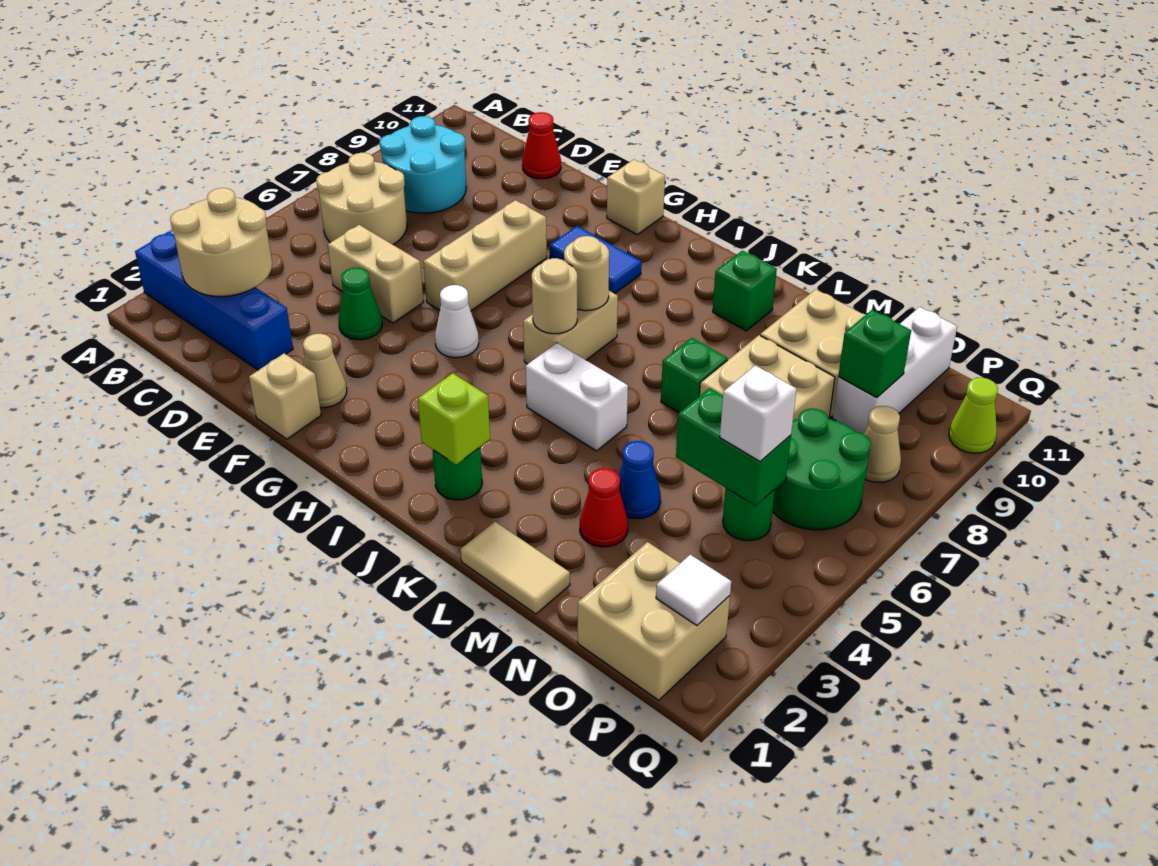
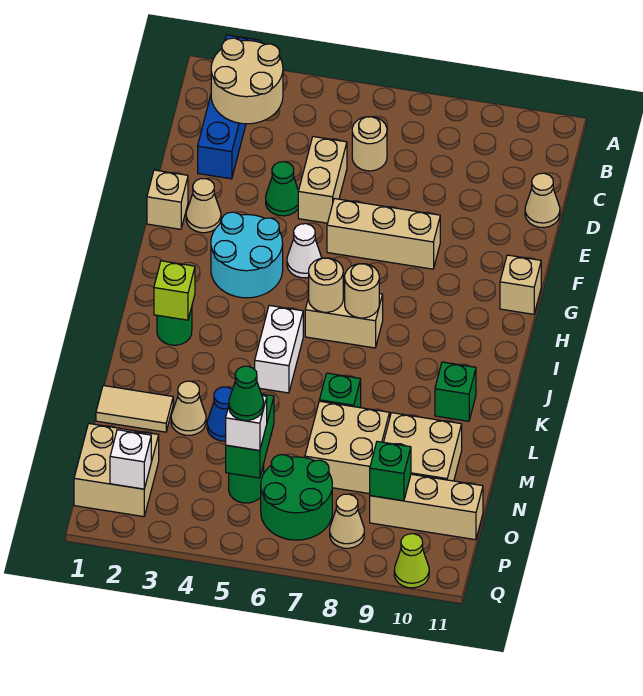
tan round brick B6:C7 level 1 -> tan round brick C6 level 1
cyan round brick B8:C9 level 1 -> cyan round brick G3:H4 level 1
red cone D11 level 1 -> tan cone D11 level 1
blue tile G9:H9 level 1 -> none
tan tile L1:M1 level 1 -> tan tile M1:M2 level 1
red cone M3 level 1 -> tan cone M3 level 1
none -> green cone O5 level 4
white brick O9:O11 level 1 -> tan brick O9:O11 level 1
white tile P2 level 2 -> white brick P2 level 2

